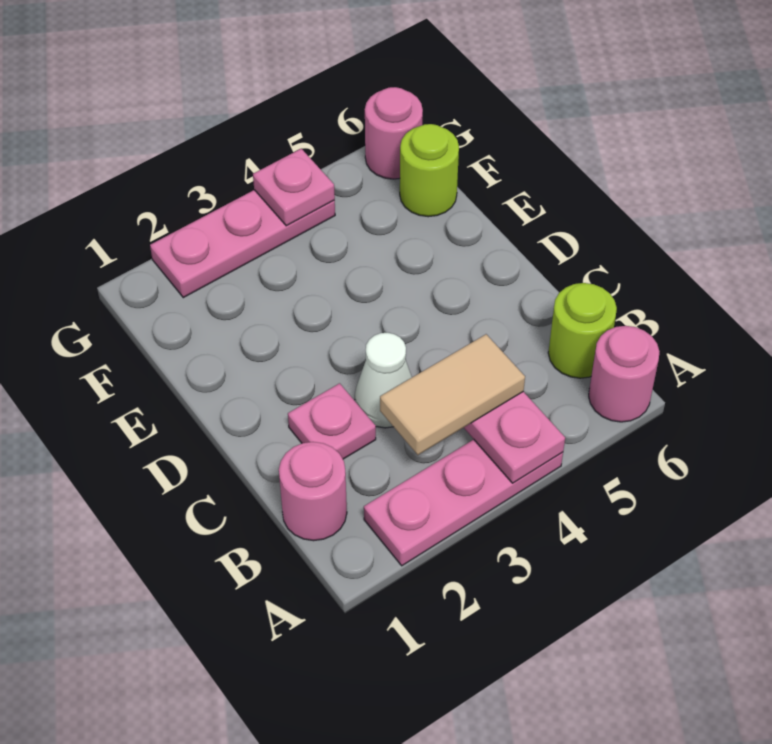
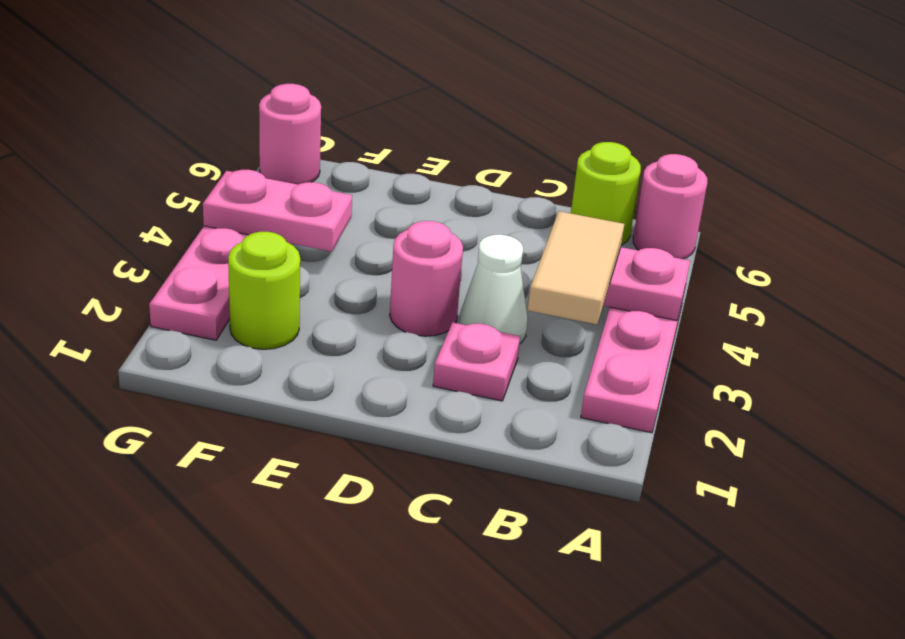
pink round brick B1 level 1 -> pink round brick D3 level 1
lime round brick F6 level 1 -> lime round brick F2 level 1
pink plate G4 level 2 -> pink plate F4:G4 level 2

